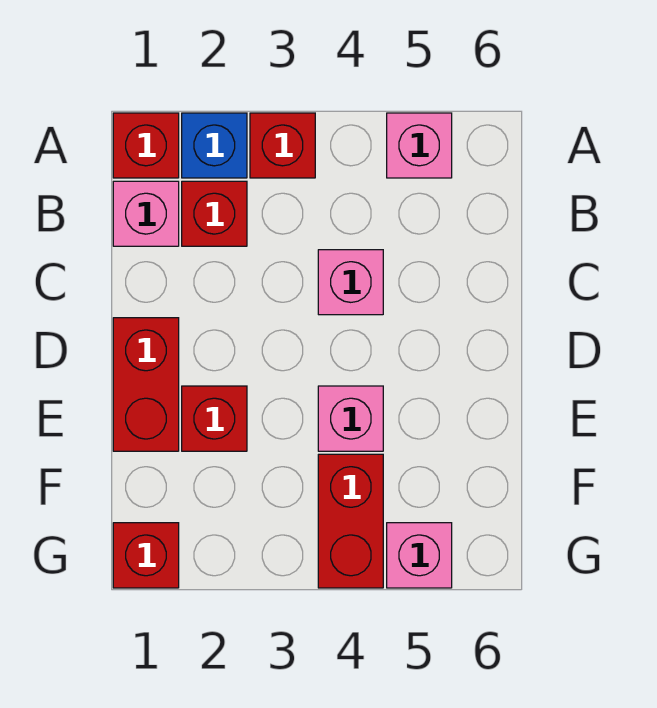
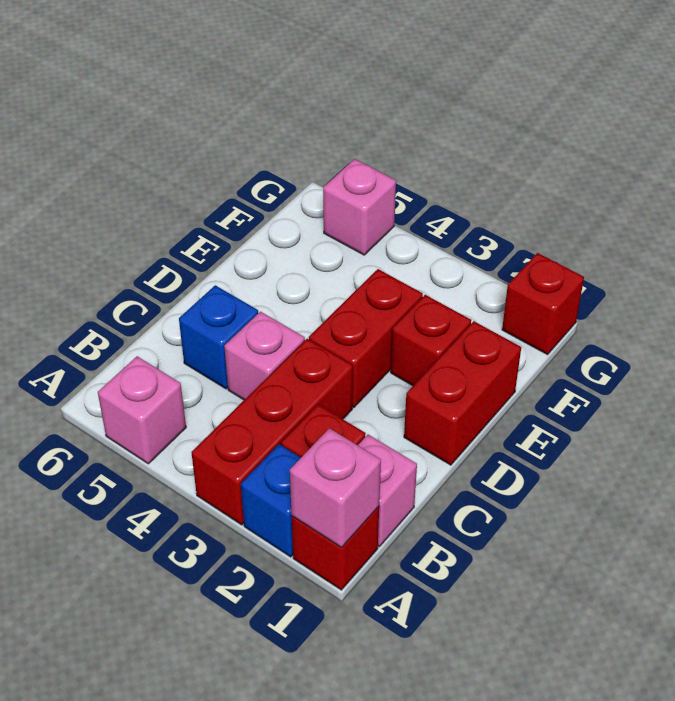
red brick A3 level 1 -> red brick A3:C3 level 1
none -> blue brick C5 level 1
pink brick E4 level 1 -> pink brick A1 level 2
red brick F4:G4 level 1 -> red brick D3:E3 level 1

